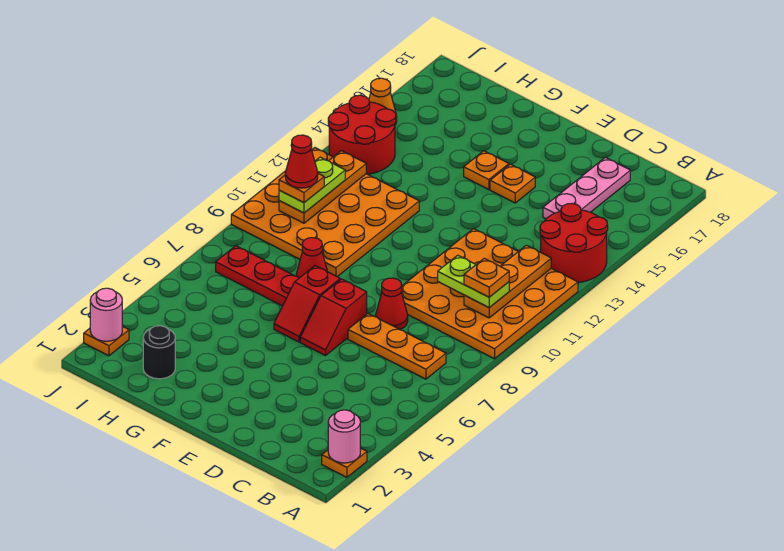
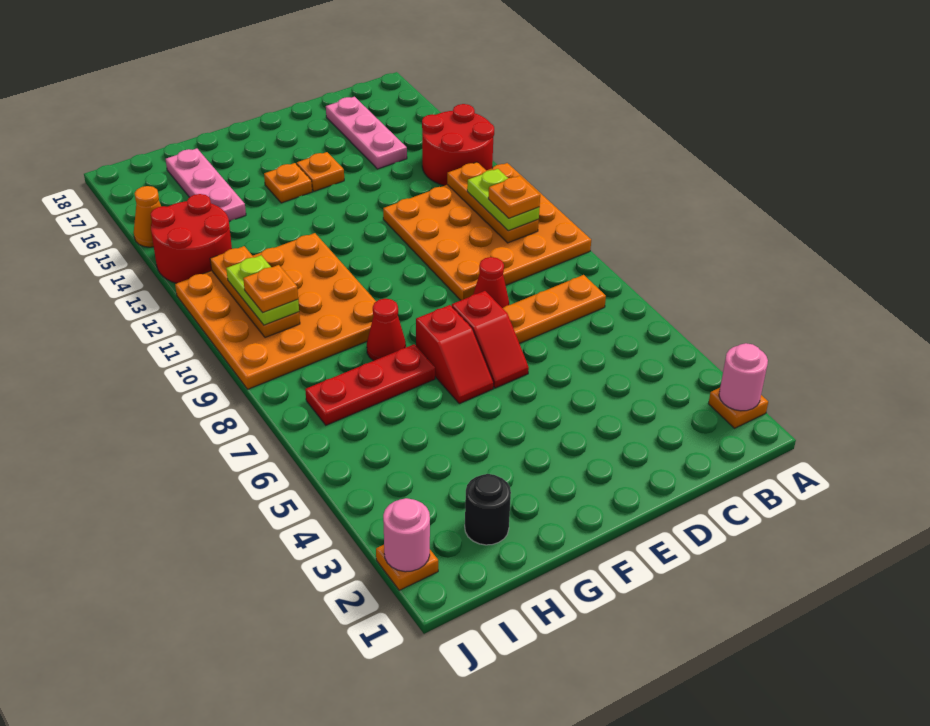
lime plate B10:C10 level 3 -> lime plate B10:B11 level 3
none -> pink plate H15:H17 level 1
red cone I10 level 5 -> none

